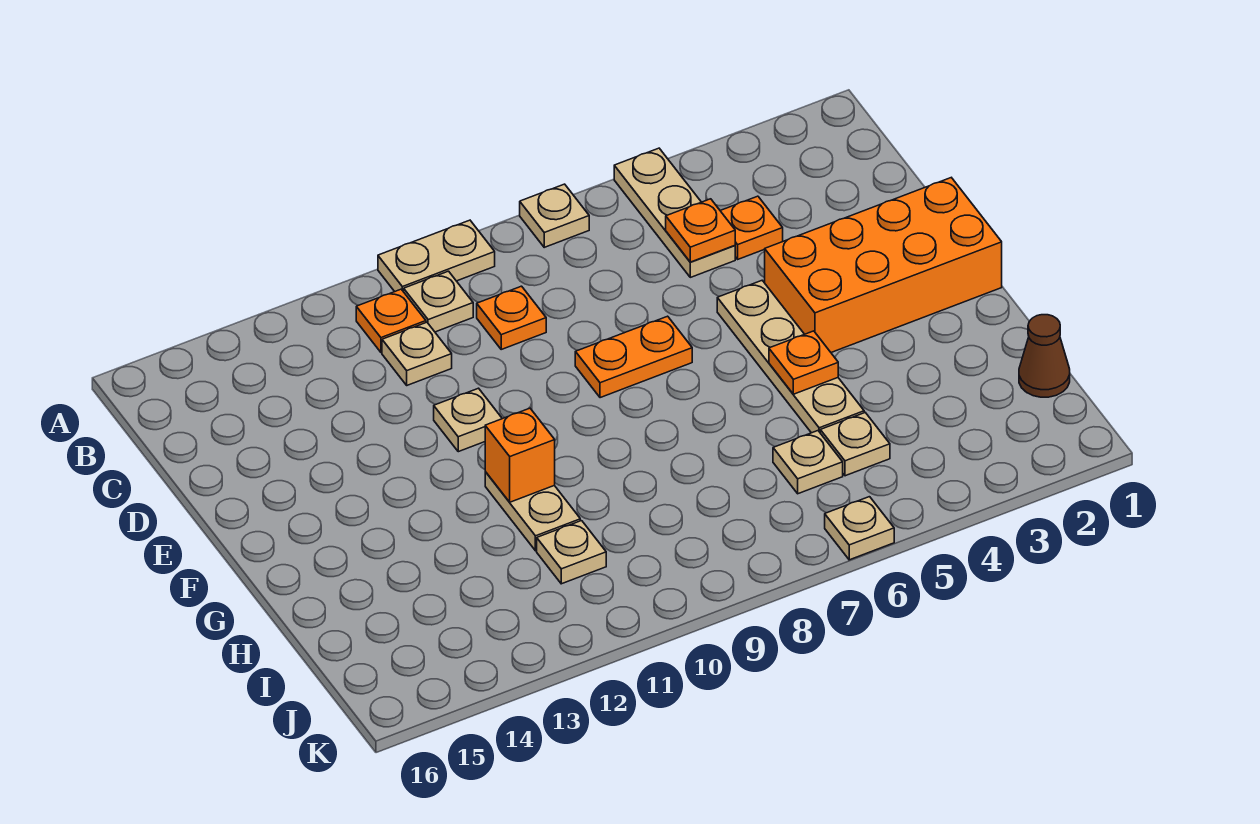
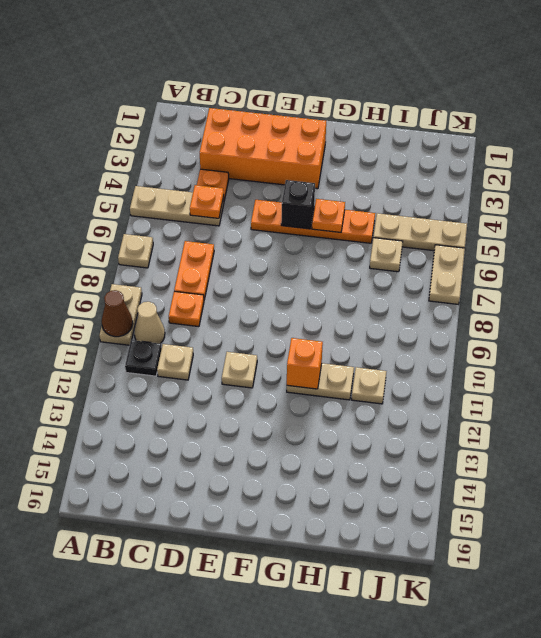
tan plate B10 level 1 -> tan cone B10 level 1
orange plate B11 level 1 -> black plate B11 level 1
orange brick E1:F4 level 1 -> orange brick C2:F3 level 1
tan plate E5:H5 level 1 -> orange plate E5:H5 level 1
orange plate E7:E8 level 1 -> orange plate C7:C8 level 1
none -> black brick F5 level 2
brown cone I1 level 1 -> brown cone A10 level 2
tan plate I5 level 1 -> tan plate I5:K5 level 1
tan plate K6 level 1 -> tan plate K6:K7 level 1

